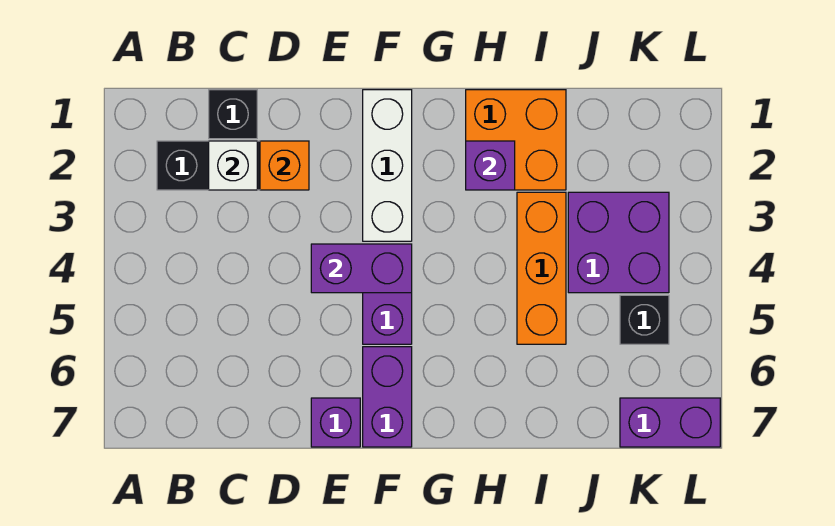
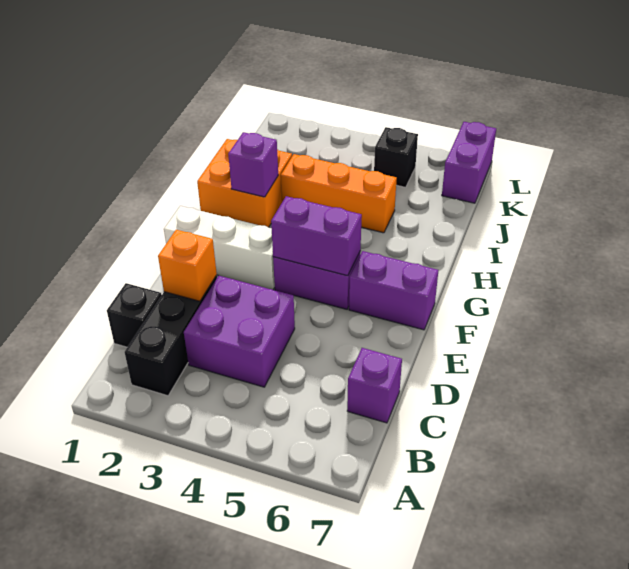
white brick C2 level 2 -> none
purple brick E4:F4 level 2 -> purple brick F4:F5 level 2
purple brick E7 level 1 -> purple brick C7 level 1
purple brick J3:K4 level 1 -> purple brick C3:D4 level 1

